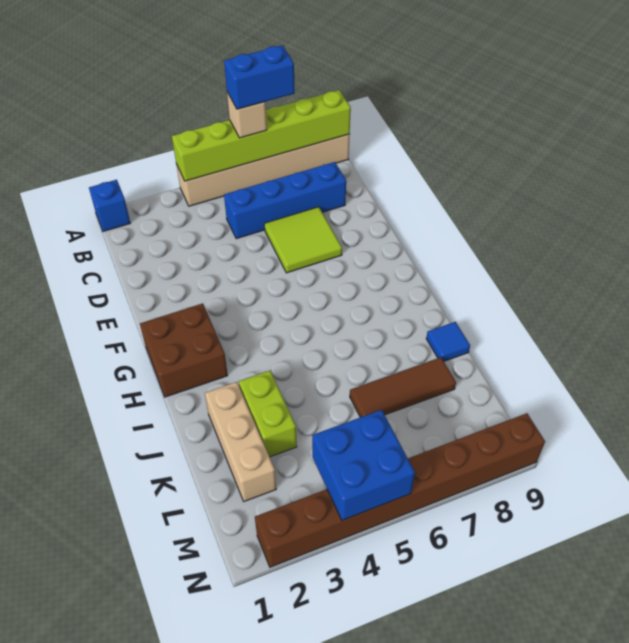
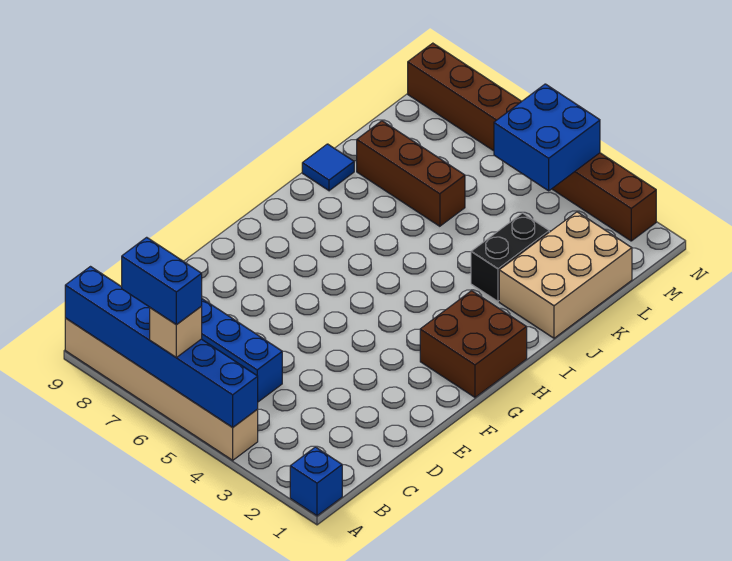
lime brick A4:A9 level 2 -> blue brick A4:A9 level 2
lime tile D6:E7 level 1 -> none
tan brick J2:L2 level 1 -> tan brick J1:L2 level 1
lime brick J3:K3 level 1 -> black brick J3:K3 level 1
brown tile K6:K8 level 1 -> brown brick K6:K8 level 1

